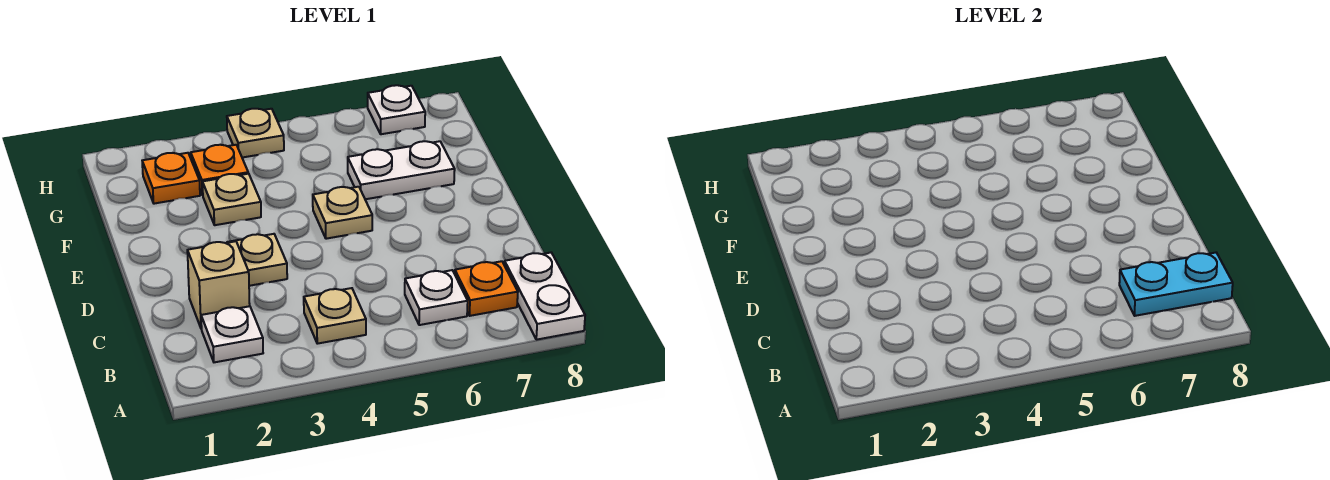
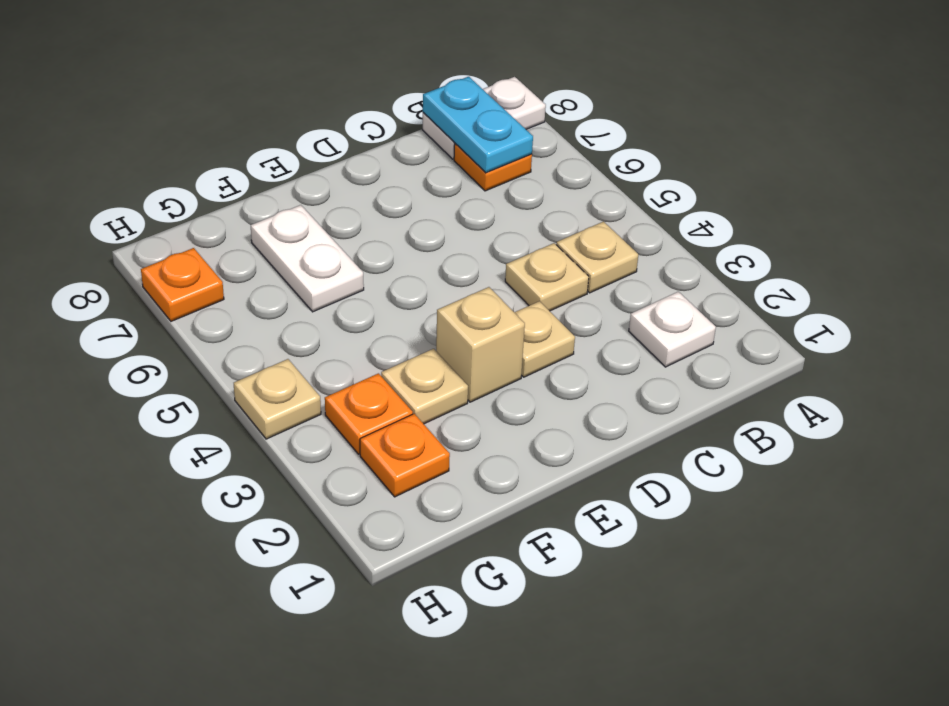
white plate B6 level 1 -> none
tan brick C2 level 1 -> tan brick E3 level 1
tan plate E5 level 1 -> tan plate C4 level 1
white plate H7 level 1 -> orange plate H7 level 1

